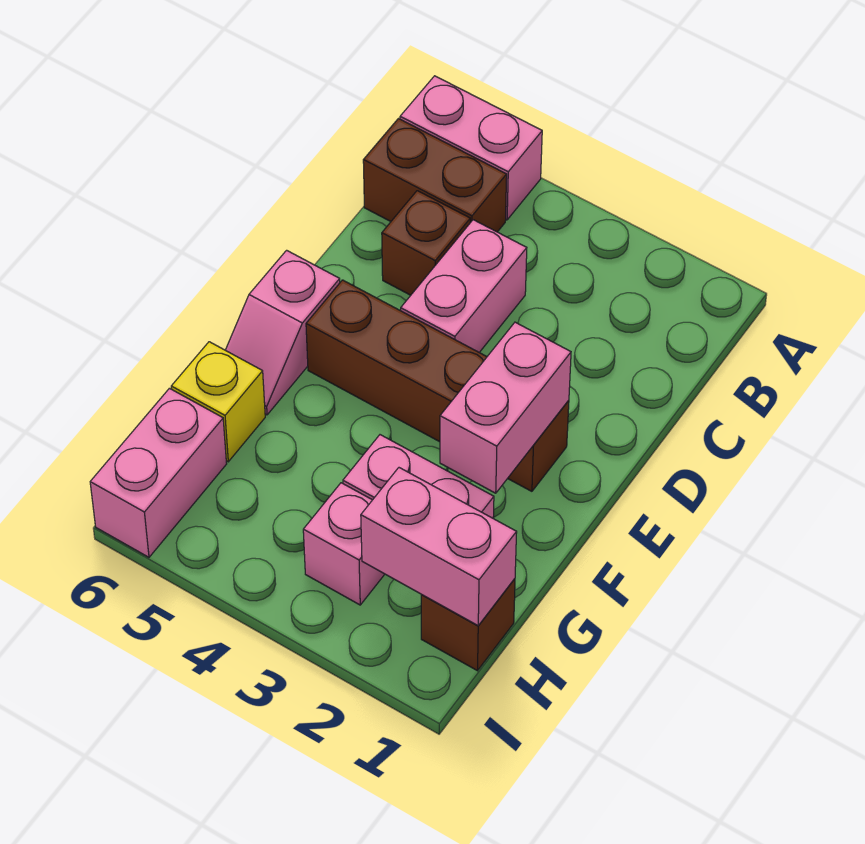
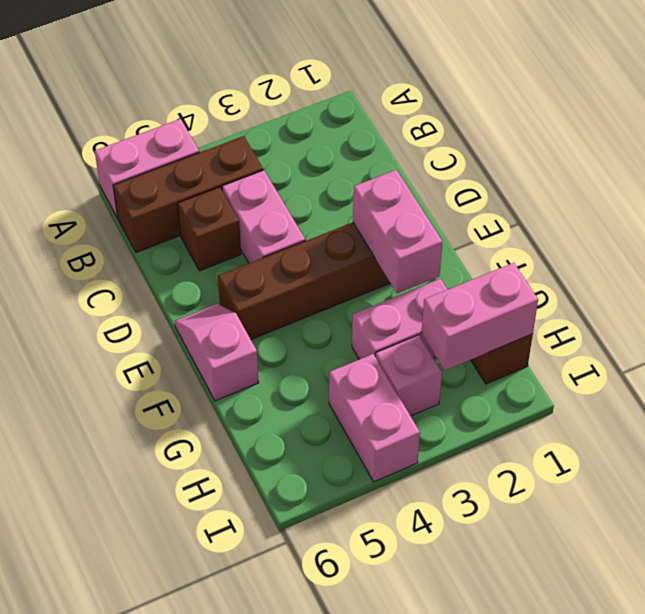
brown brick B5:B6 level 1 -> brown brick B4:B6 level 1
pink slope E6:F6 level 1 top E -> pink slope E6:F6 level 1 top F
yellow brick G6 level 1 -> none
pink brick H6:I6 level 1 -> pink brick H4:I4 level 1

